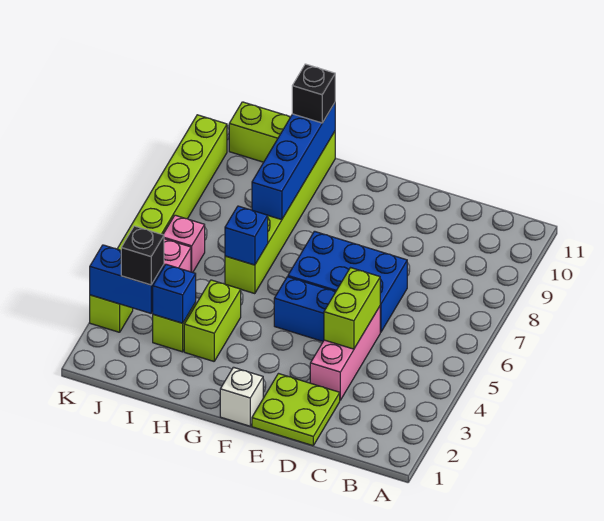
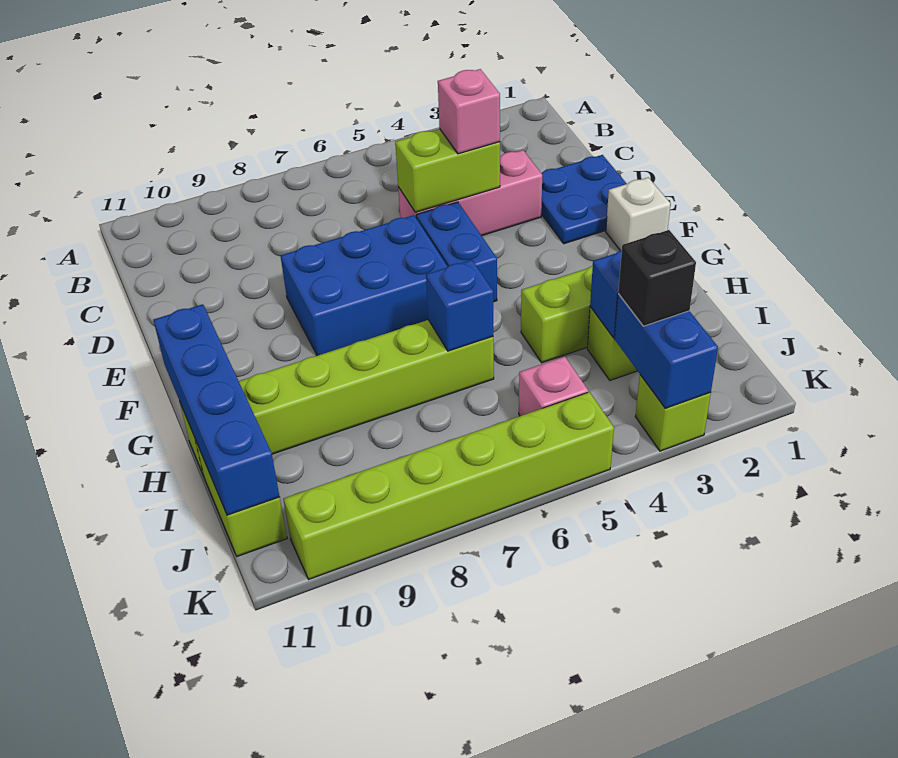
lime plate D1:E2 level 1 -> blue plate D1:E2 level 1
blue brick D6:F7 level 1 -> blue brick E6:F8 level 1
blue brick H8:H11 level 2 -> blue brick G11:J11 level 2
black brick H11 level 3 -> none
pink brick J6 level 1 -> pink brick D4 level 3

